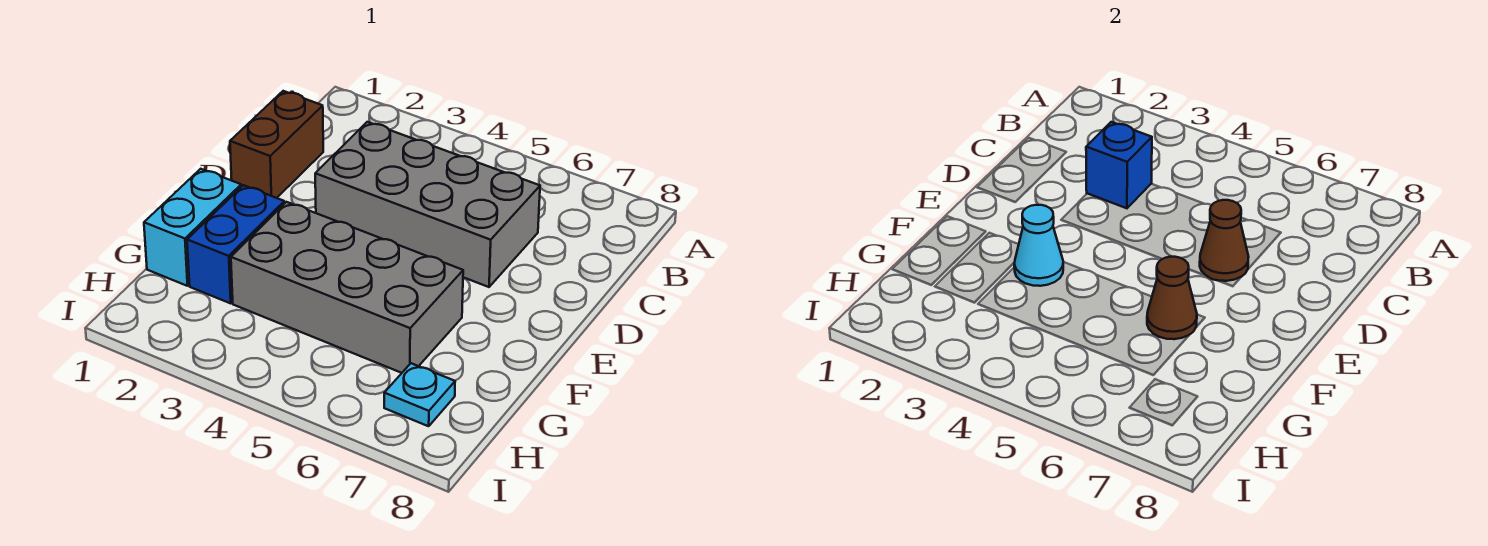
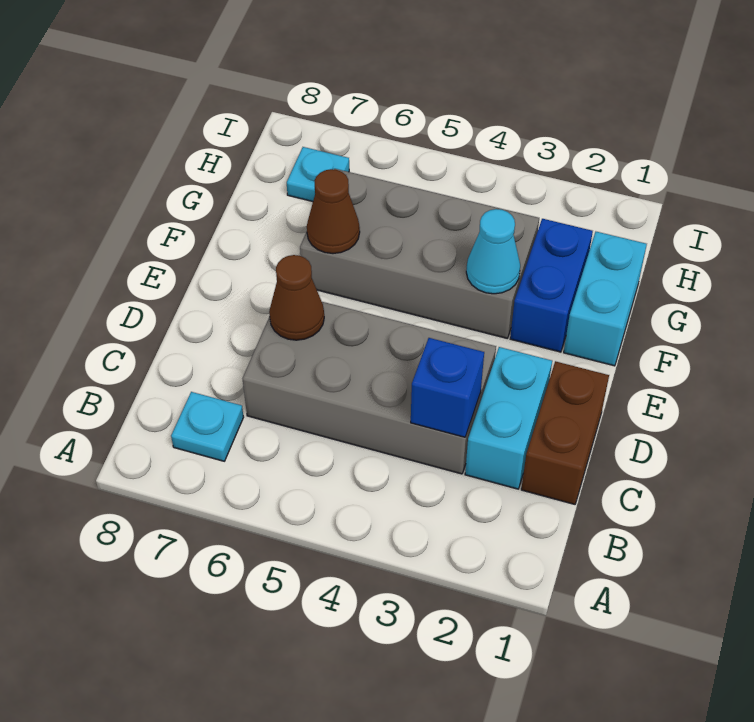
none -> cyan plate B7 level 1
none -> cyan brick C2:D2 level 1

